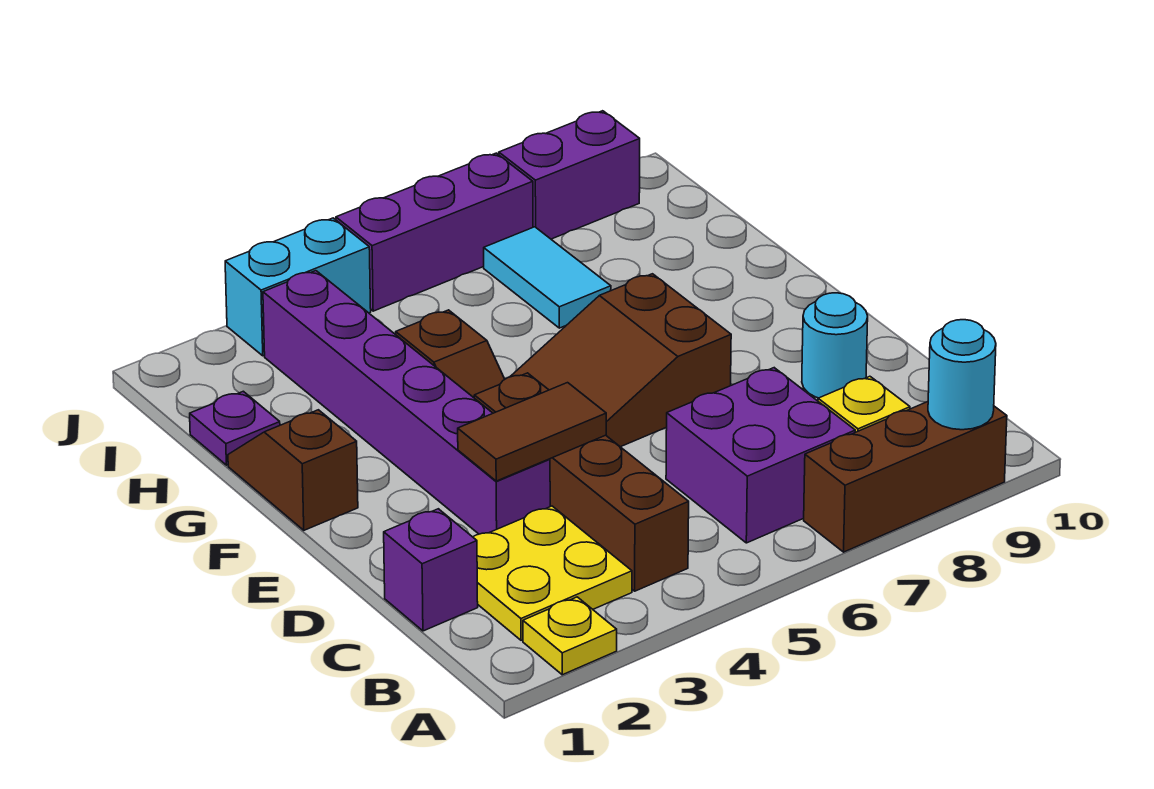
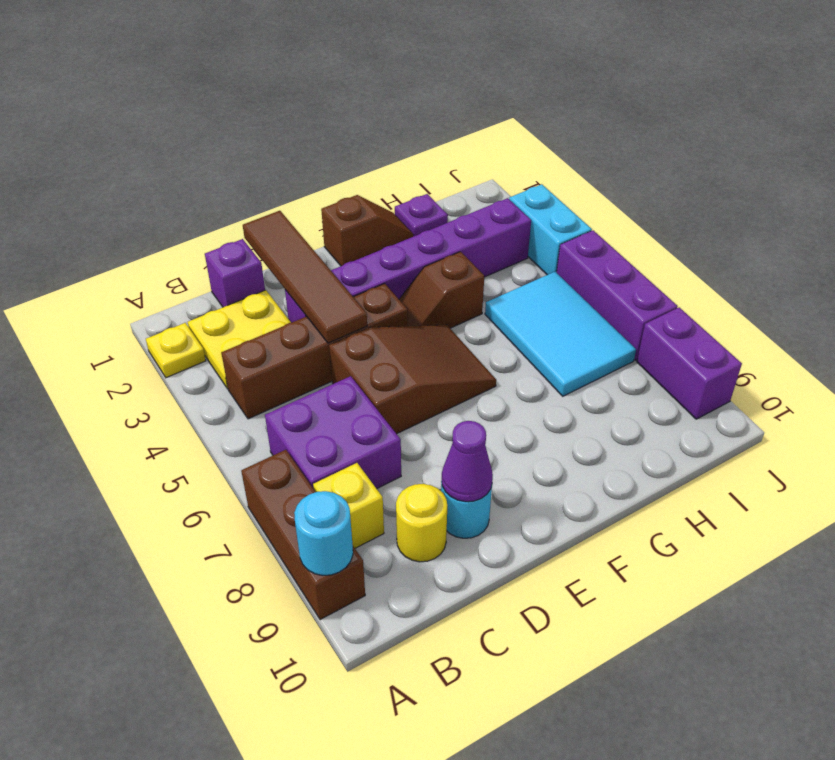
none -> yellow round brick C9 level 1
brown tile D3:D4 level 2 -> brown tile D1:D4 level 2
none -> purple cone D9 level 2
brown slope E5:F7 level 1 top 7 -> brown slope D5:F6 level 1 top D
cyan tile H7:I7 level 1 -> cyan tile H5:I7 level 1

